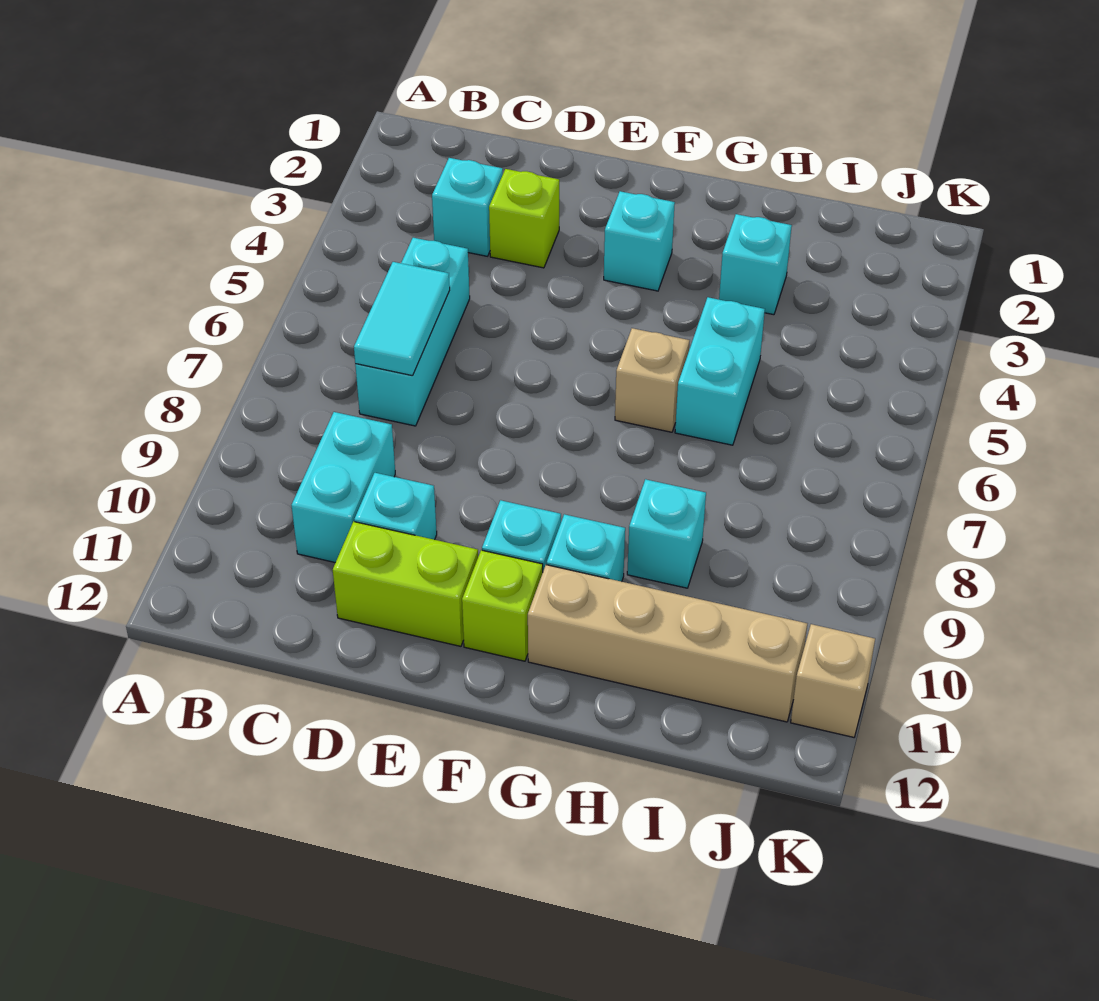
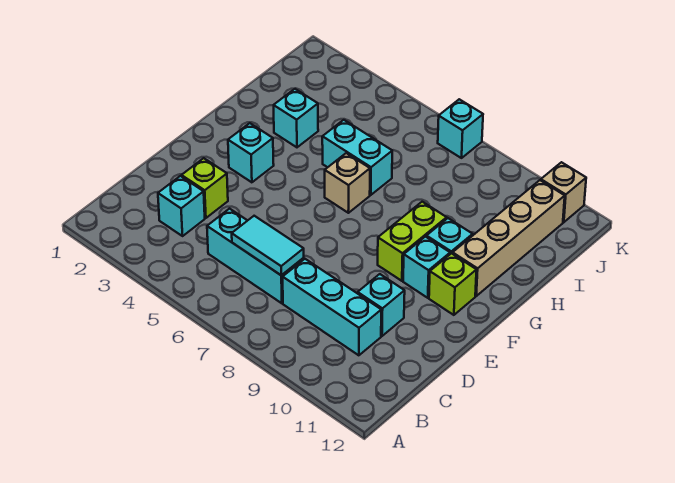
cyan brick C9:C10 level 1 -> cyan brick C8:C10 level 1
lime brick D11:E11 level 1 -> lime brick F9:G9 level 1
cyan brick H9 level 1 -> cyan brick K7 level 1

